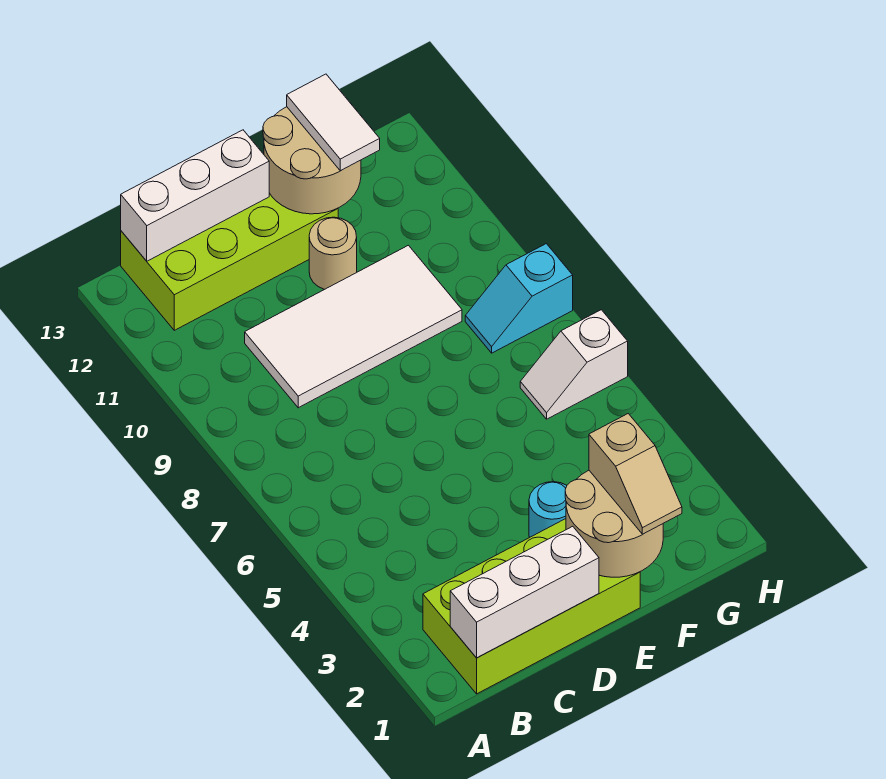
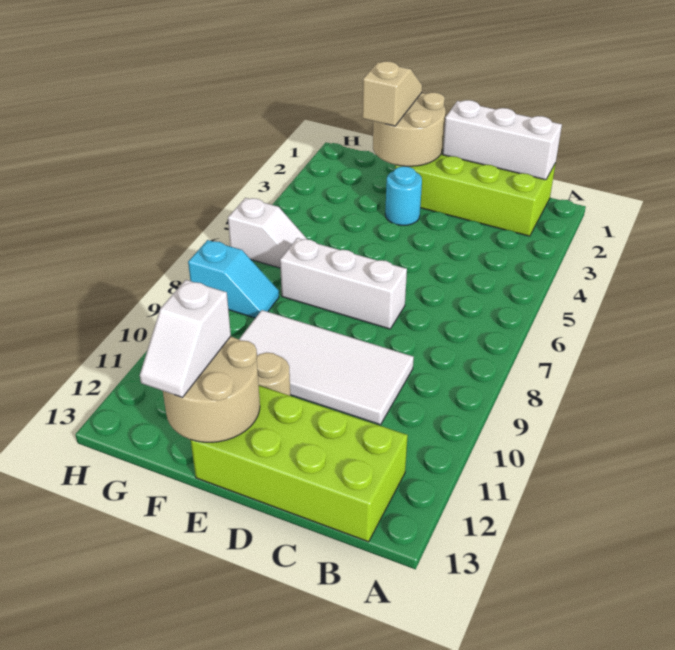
white brick B13:D13 level 2 -> white brick D7:F7 level 1
white tile F12:F13 level 3 -> white slope F12:F13 level 3 top 12

